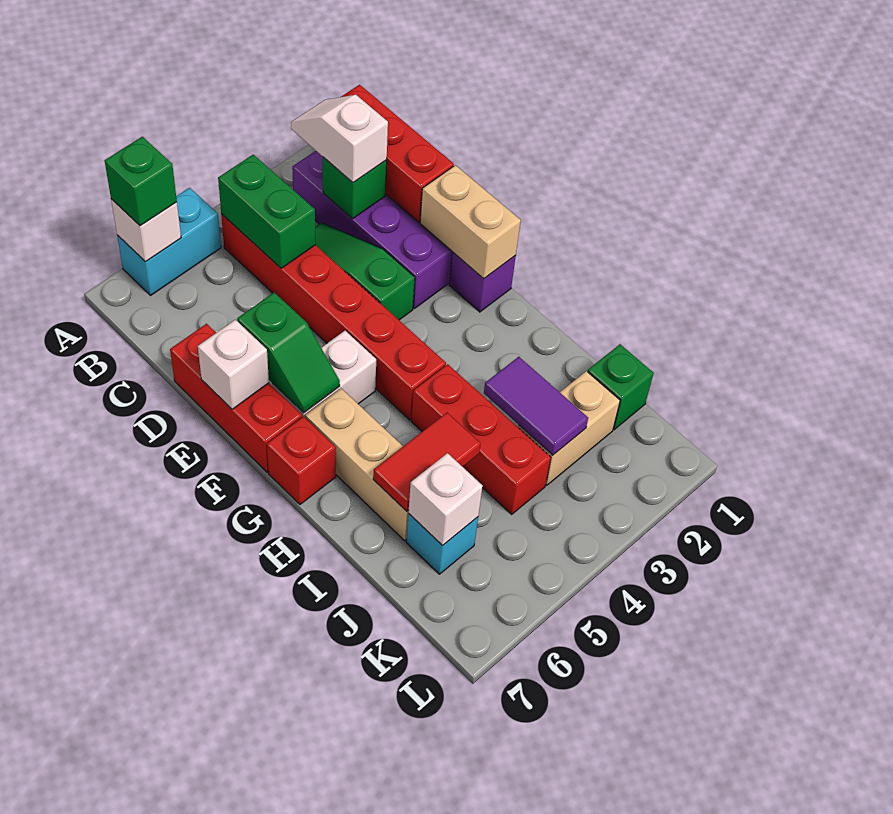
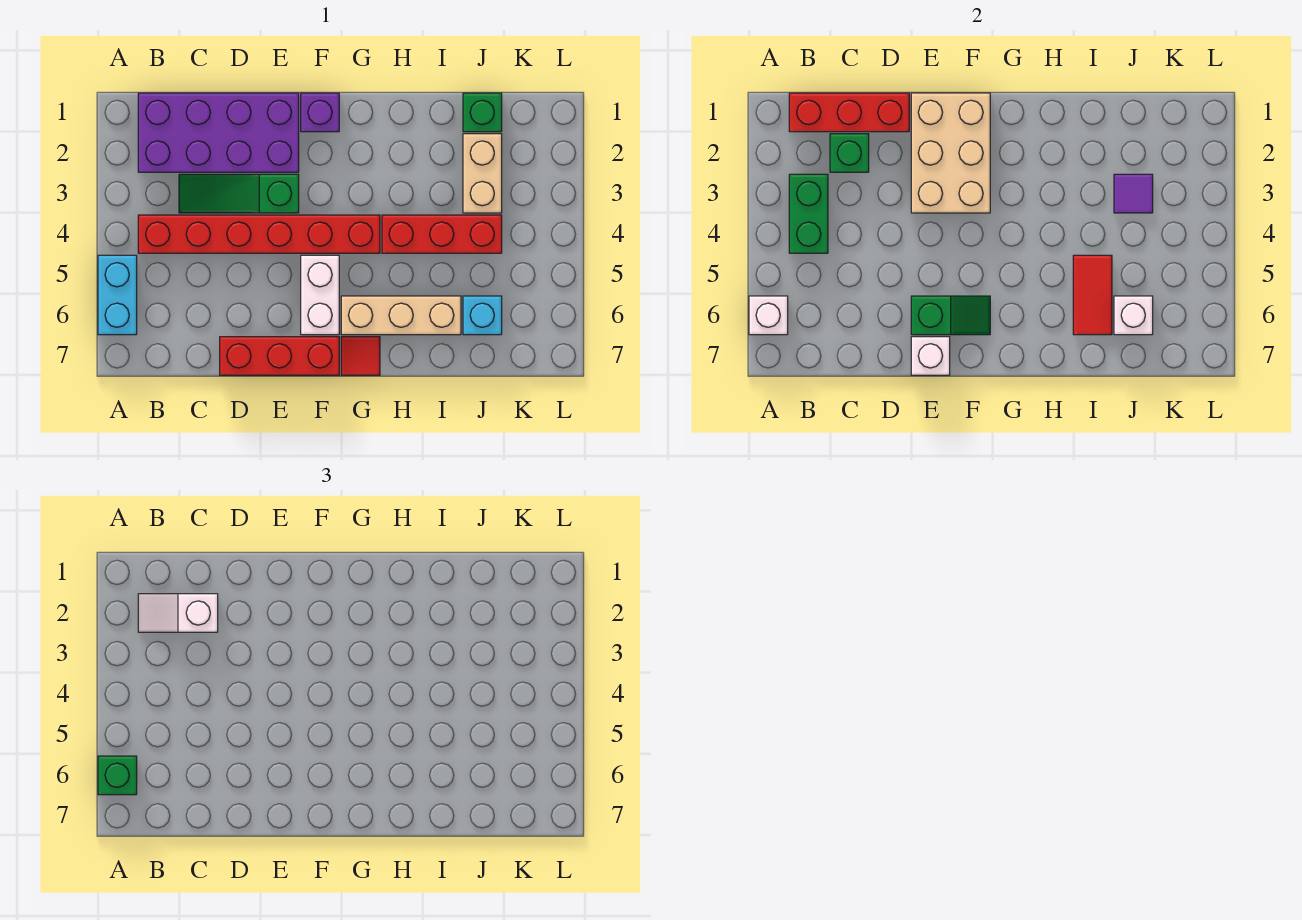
green brick B4:C4 level 2 -> green brick B3:B4 level 2
tan brick E1:F1 level 2 -> tan brick E1:F3 level 2
red brick G7 level 1 -> red tile G7 level 1
purple tile I3:J3 level 2 -> purple tile J3 level 2

